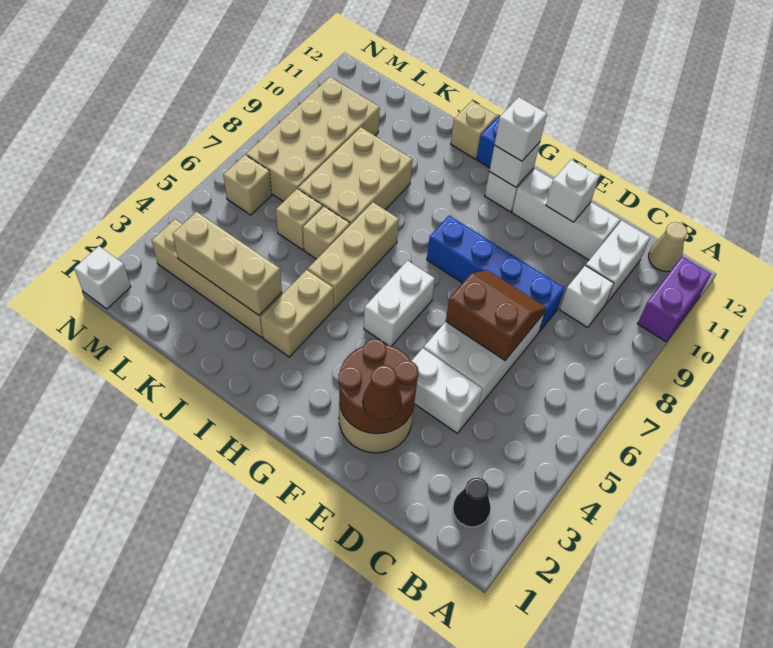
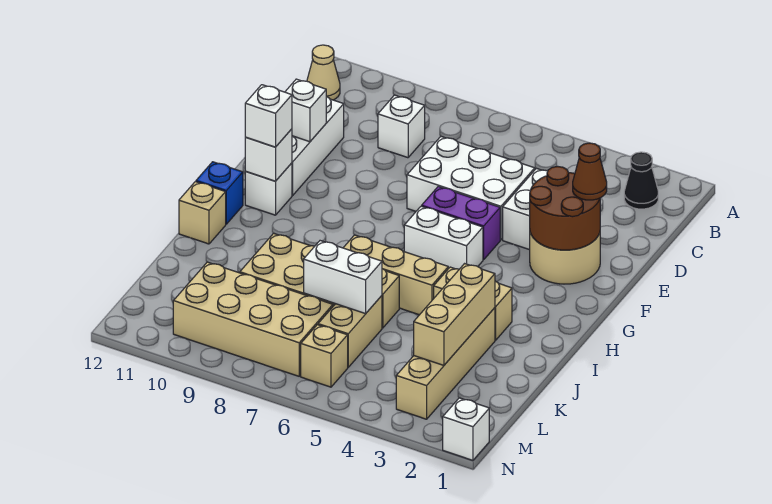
purple brick A10:A11 level 1 -> purple brick F5:F6 level 1
white brick C10:C11 level 1 -> white brick K6:K7 level 2
brown slope D6:E7 level 2 top 6 -> none
blue brick D8:G8 level 1 -> none
tan brick K6 level 1 -> tan brick K6:L6 level 1

